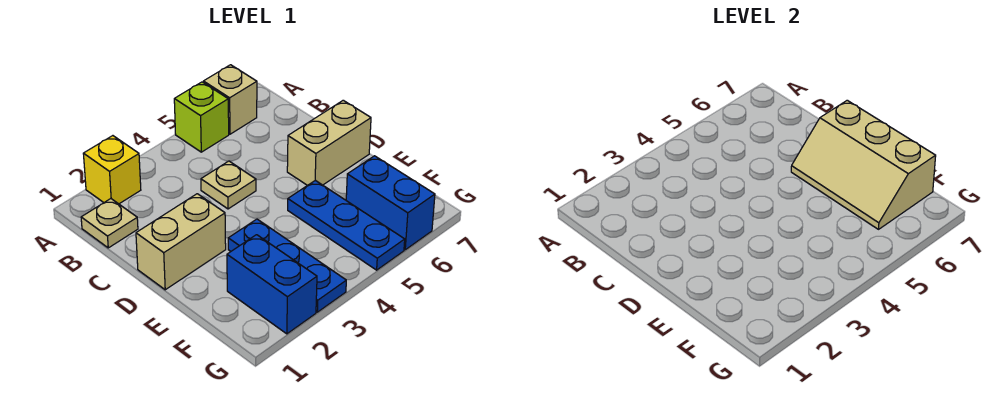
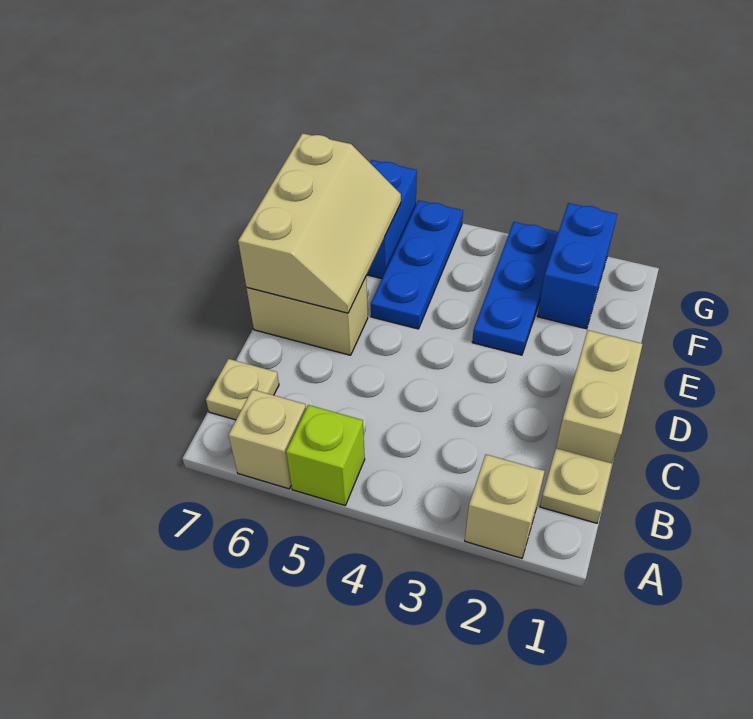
yellow brick A2 level 1 -> tan brick A2 level 1
tan plate C4 level 1 -> tan plate B7 level 1
tan brick D1:D2 level 1 -> tan brick C1:D1 level 1

